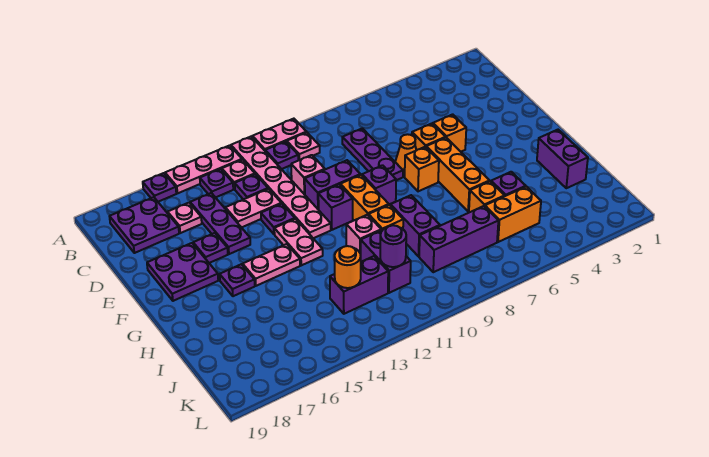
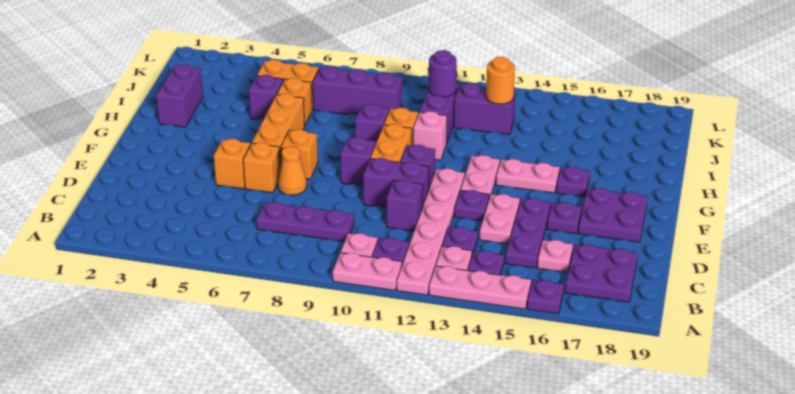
purple plate C8:E8 level 1 -> purple plate C7:C9 level 1
pink brick D11 level 1 -> purple brick D11 level 1
pink plate D13:D14 level 1 -> pink plate D14:E14 level 1
purple brick H9:I9 level 1 -> purple brick H9 level 1

